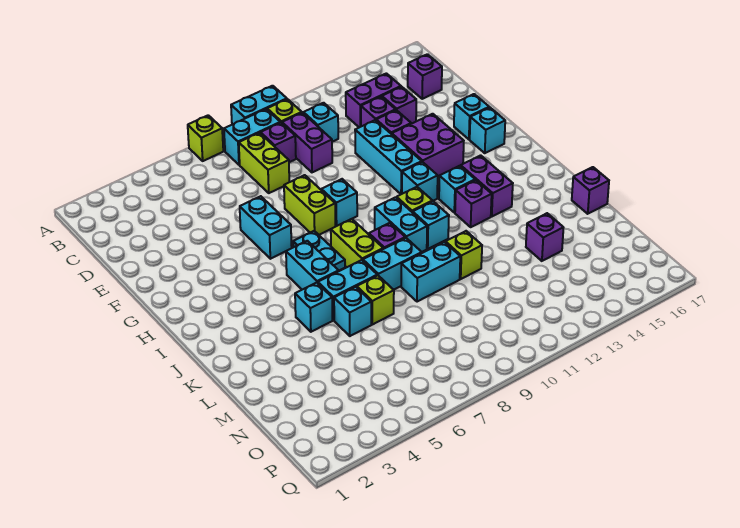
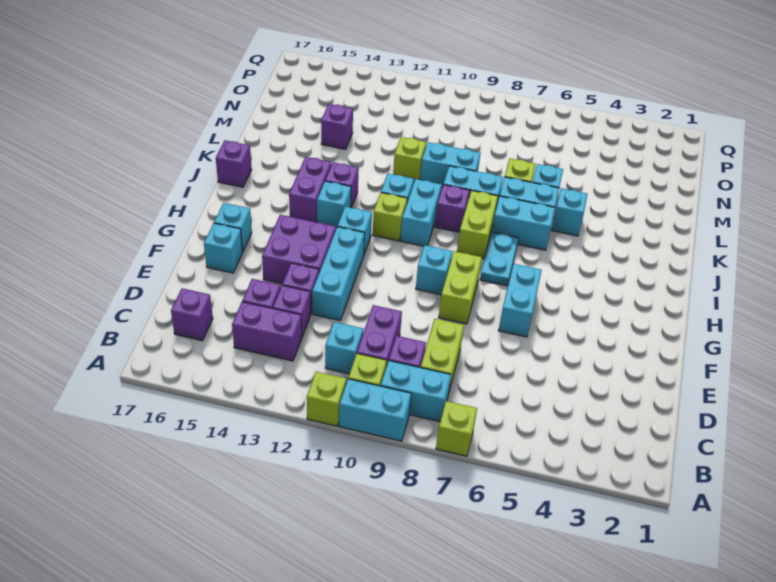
none -> lime brick A11 level 1
cyan brick I6:J6 level 1 -> cyan brick J6:J7 level 1
purple brick L17 level 1 -> purple brick J17 level 1

